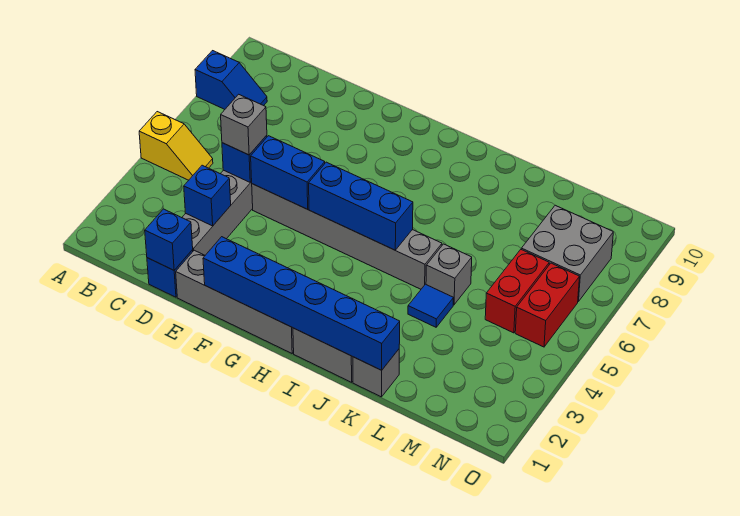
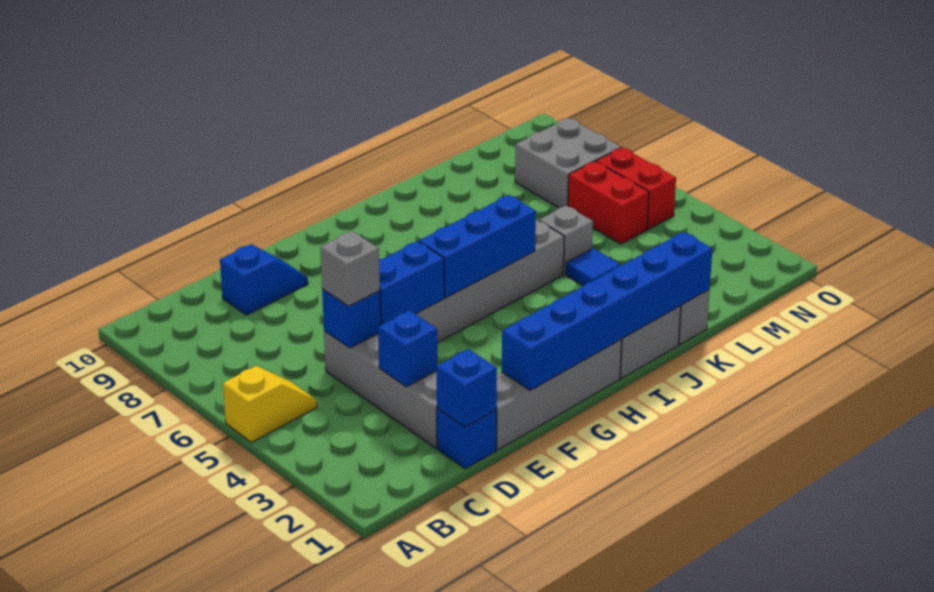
blue slope A8:B8 level 1 top A -> blue slope D9:E9 level 1 top D

